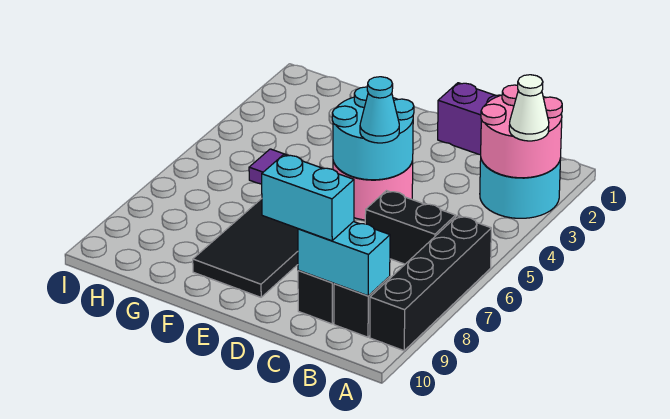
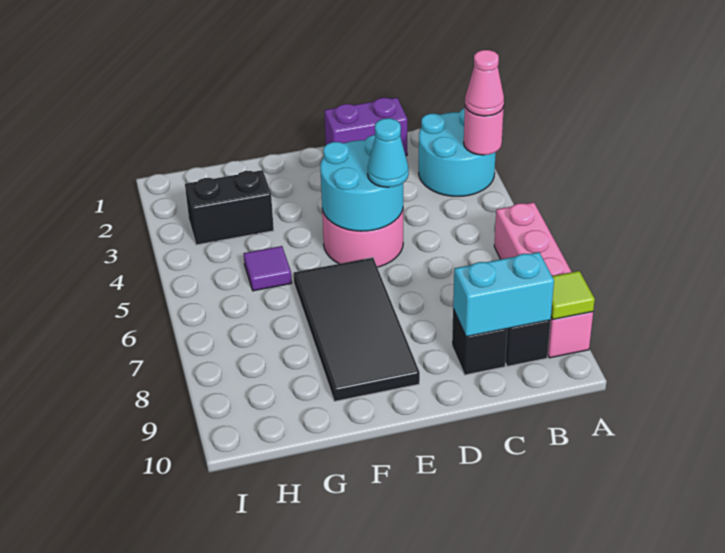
pink round brick A2:B3 level 2 -> pink round brick A3 level 2
white cone A3 level 3 -> pink cone A3 level 3
black brick A6:A9 level 1 -> pink brick A6:A9 level 1
none -> lime tile A9 level 2
black brick B6:C6 level 1 -> black brick G3:H3 level 1
cyan brick C9:D9 level 3 -> none

